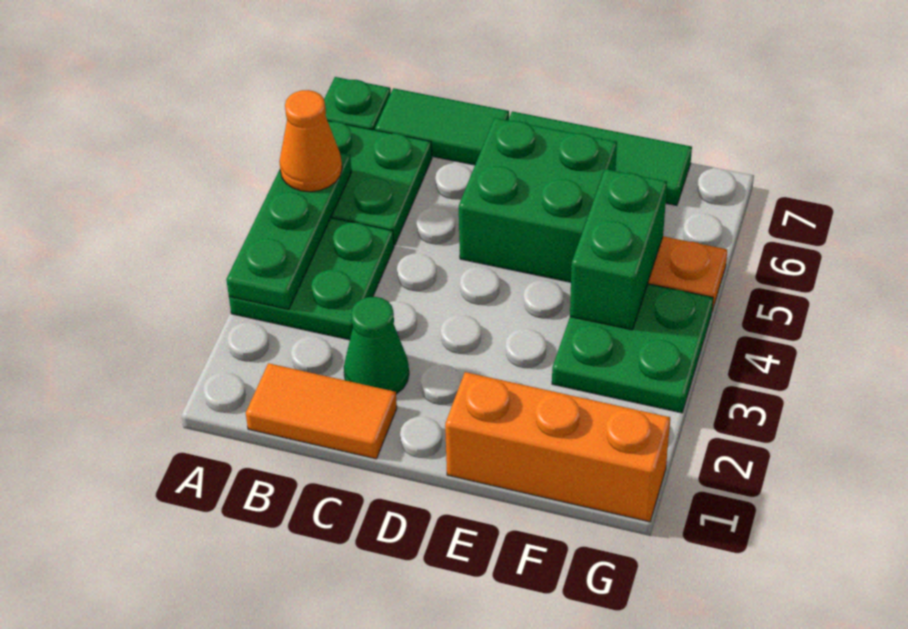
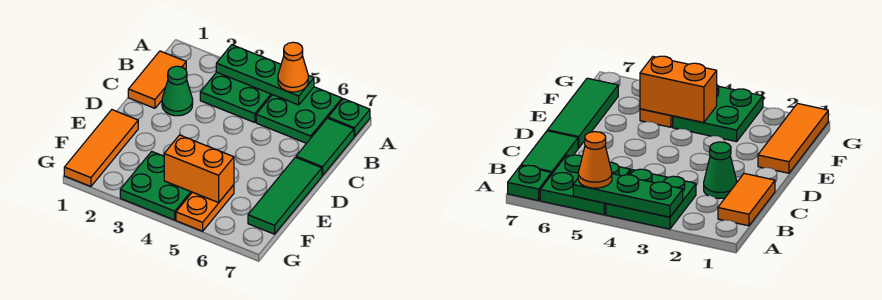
green brick D5:E6 level 1 -> none
orange brick E1:G1 level 1 -> orange tile E1:G1 level 1
green brick F4:F5 level 2 -> orange brick F4:F5 level 2

